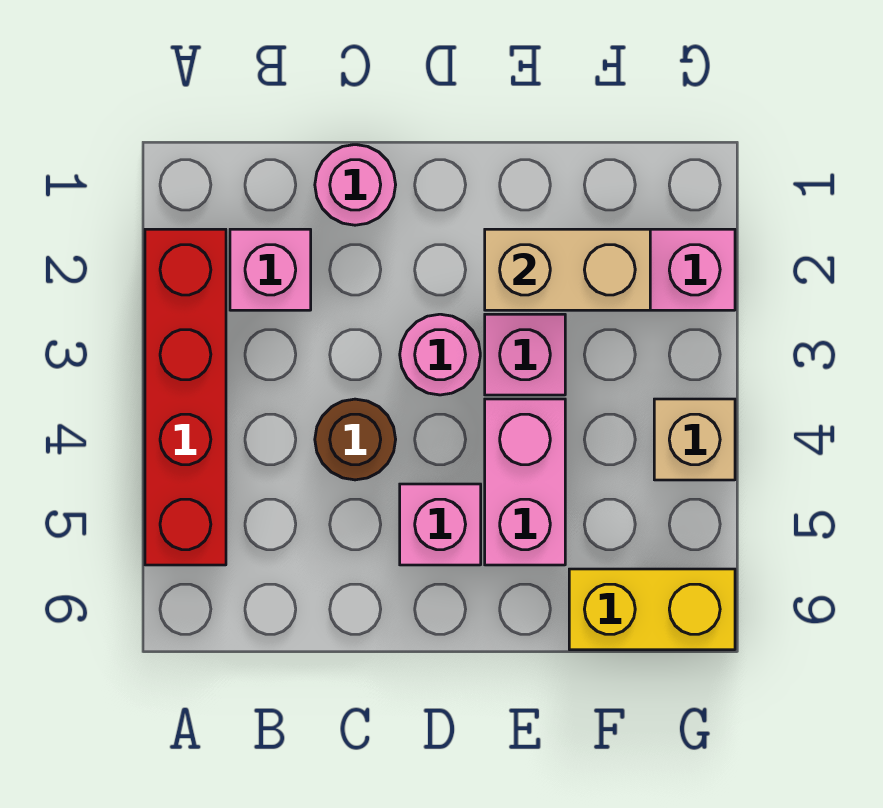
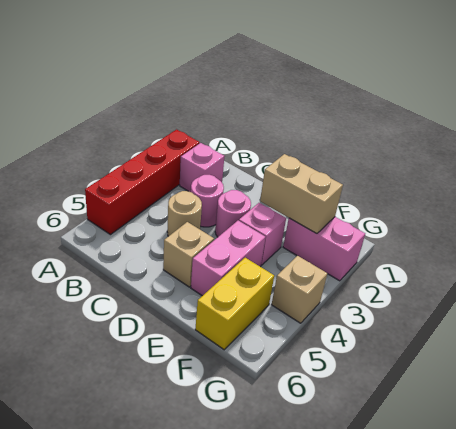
pink round brick C1 level 1 -> pink round brick C3 level 1
brown round brick C4 level 1 -> tan round brick C4 level 1
pink brick D5 level 1 -> tan brick D5 level 1
yellow brick F6:G6 level 1 -> yellow brick F5:F6 level 1

